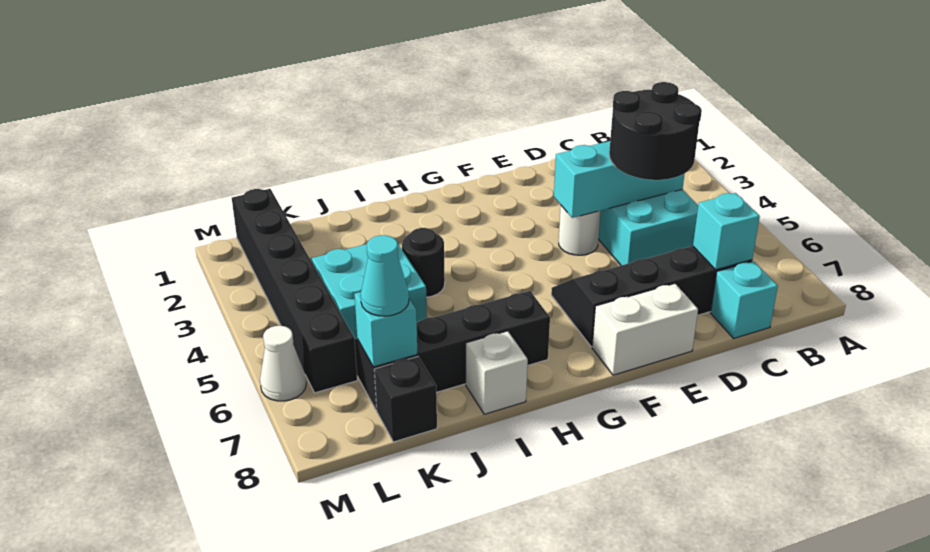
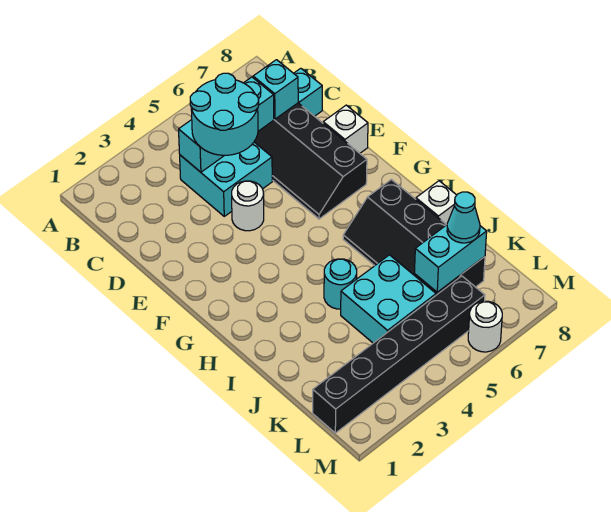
cyan brick C4:E4 level 2 -> cyan brick C4:C6 level 2
black round brick C4:D5 level 3 -> cyan round brick C4:D5 level 3
white brick E8:F8 level 1 -> white brick E8 level 1
black round brick I4 level 1 -> cyan round brick I4 level 1
cyan brick K7 level 2 -> cyan brick K6:K7 level 2
black brick K8 level 1 -> none
white cone M6 level 1 -> white round brick M6 level 1

